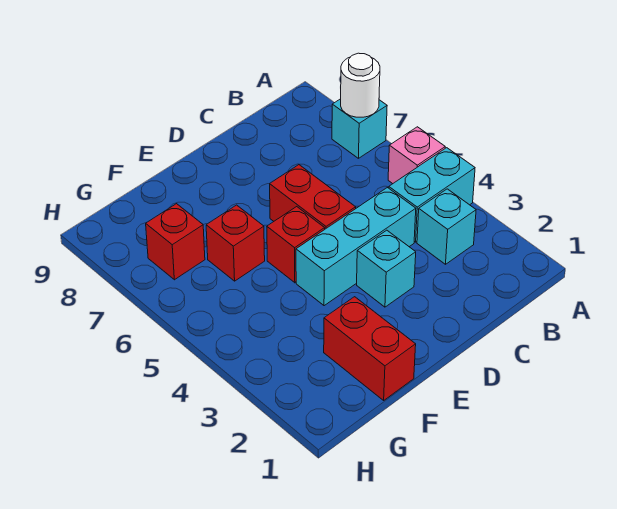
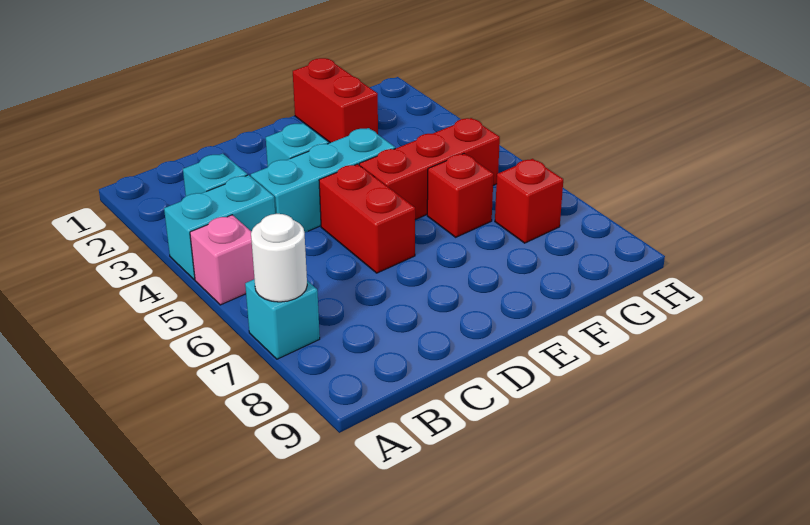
red brick E5 level 1 -> red brick E5:G5 level 1

